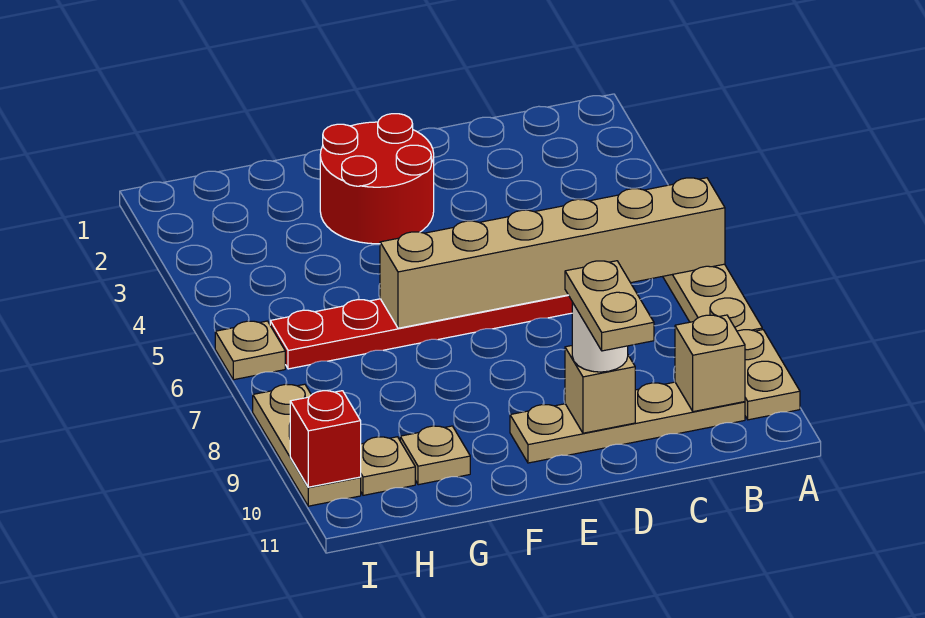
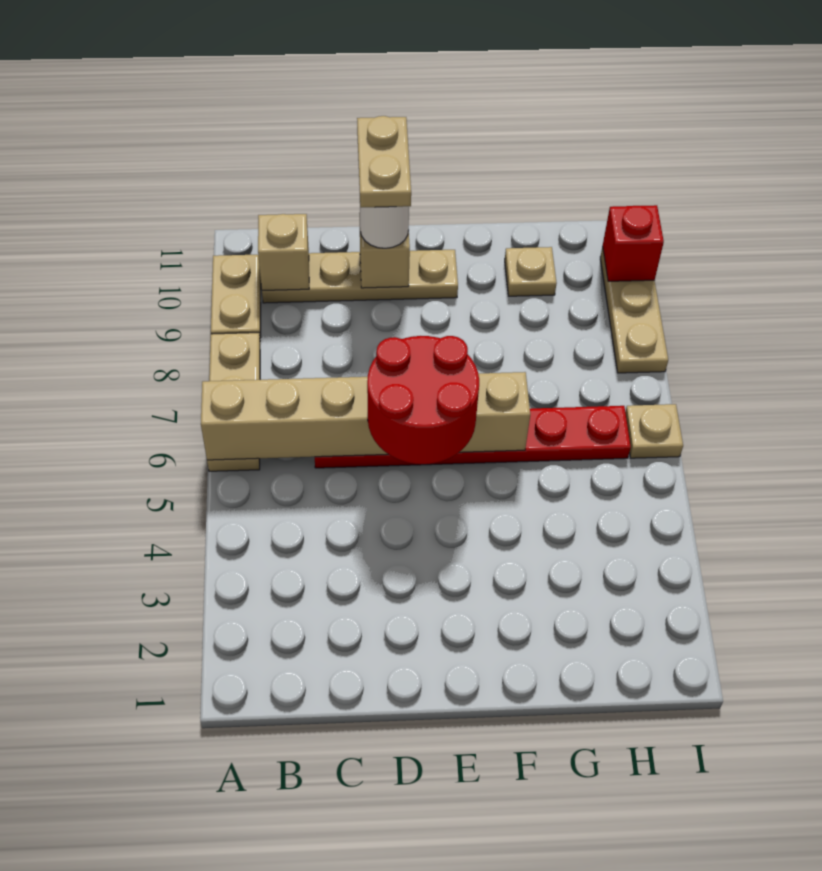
red round brick E2:F3 level 1 -> red round brick D5:E6 level 3
tan plate H10 level 1 -> none

